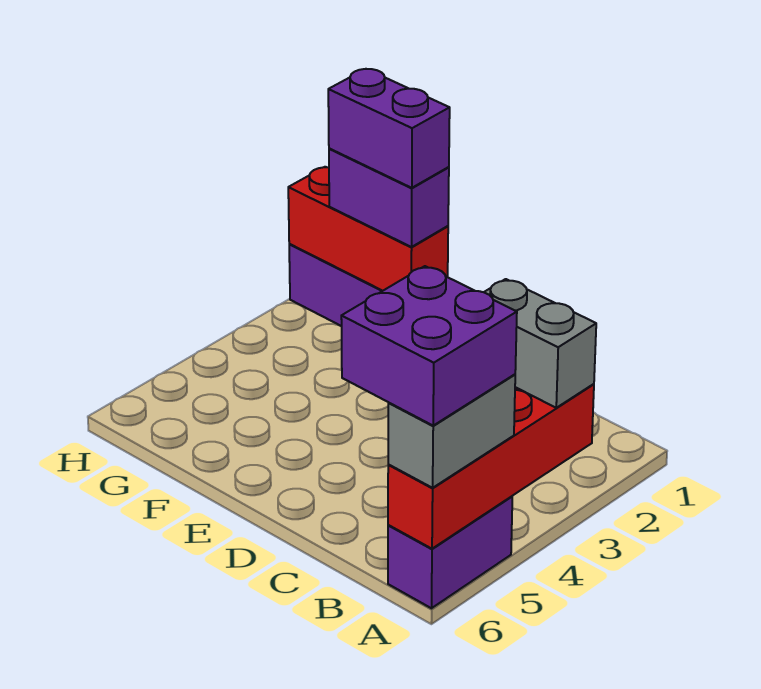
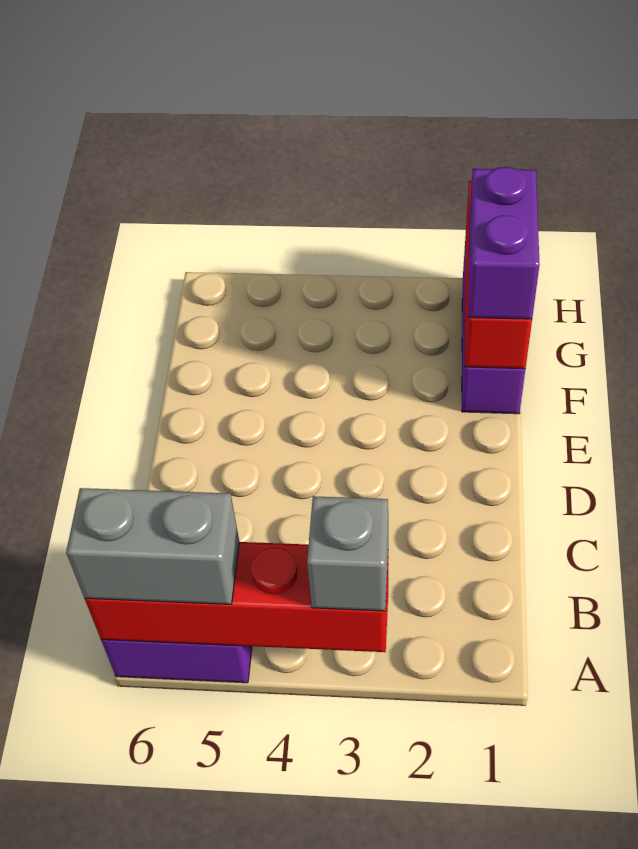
grey brick A3:B3 level 3 -> grey brick A3 level 3
purple brick A5:B6 level 4 -> none
purple brick F1:G1 level 4 -> none

